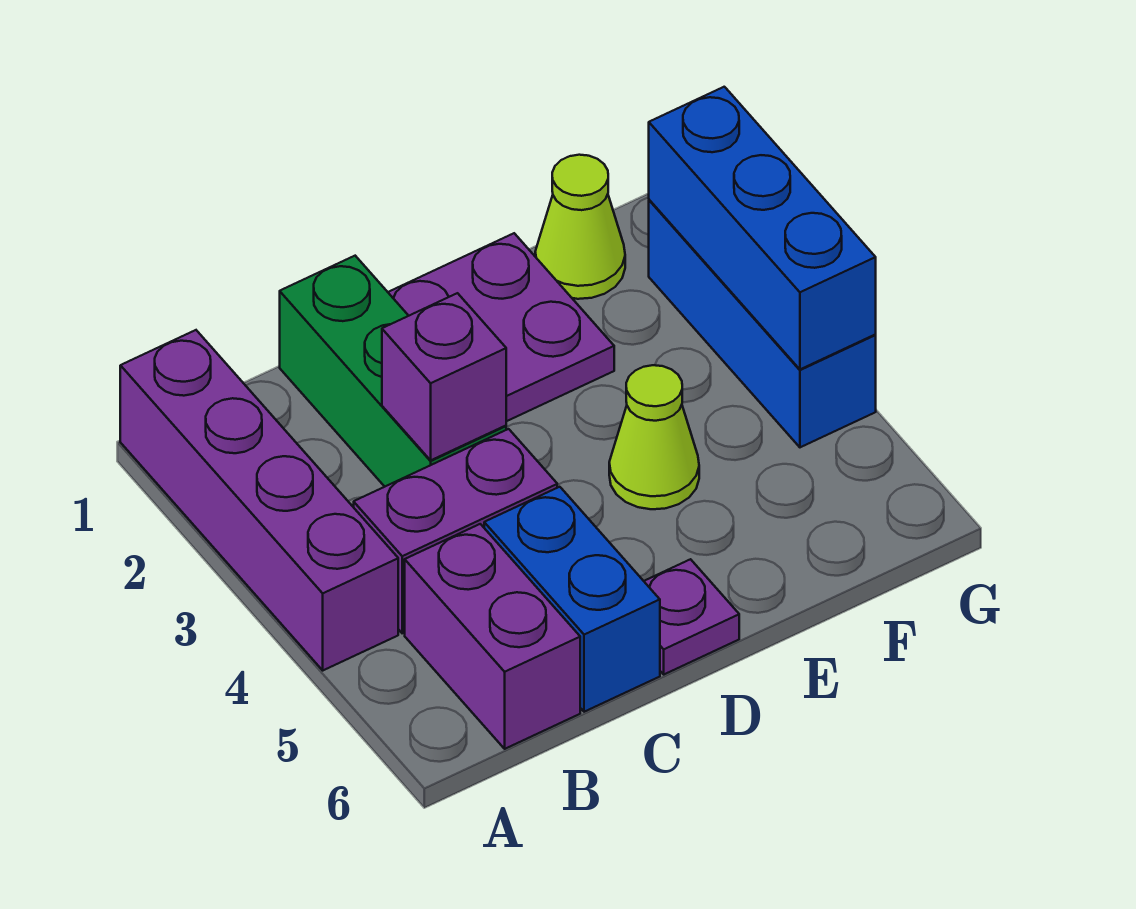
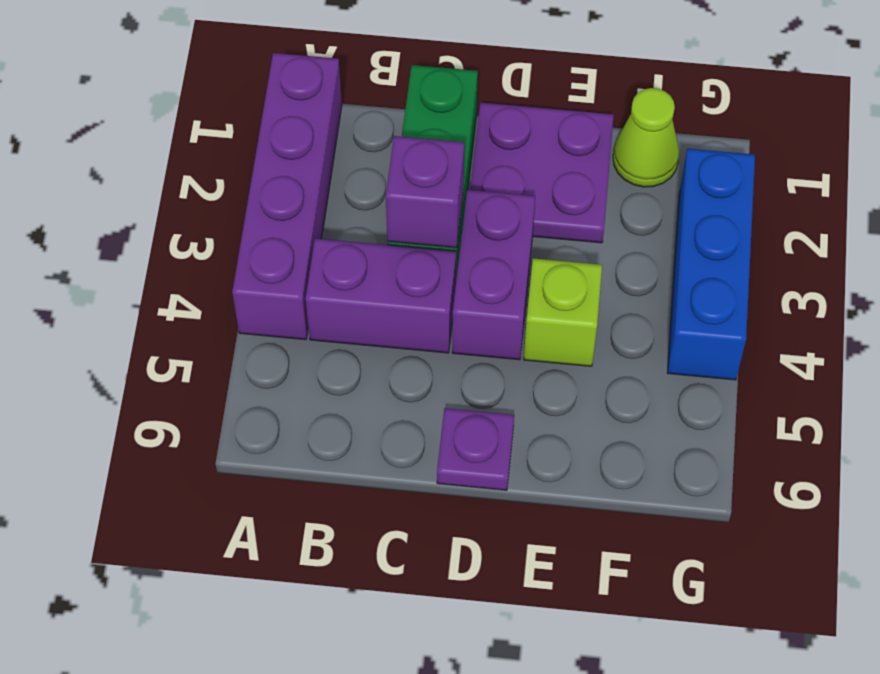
purple brick B5:B6 level 1 -> purple brick D3:D4 level 1
blue brick C5:C6 level 1 -> none
lime cone E4 level 1 -> lime brick E4 level 1
blue brick G2:G4 level 2 -> none

